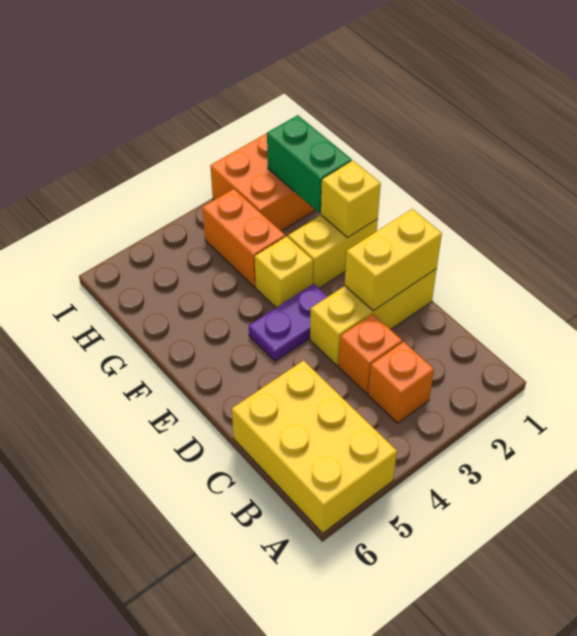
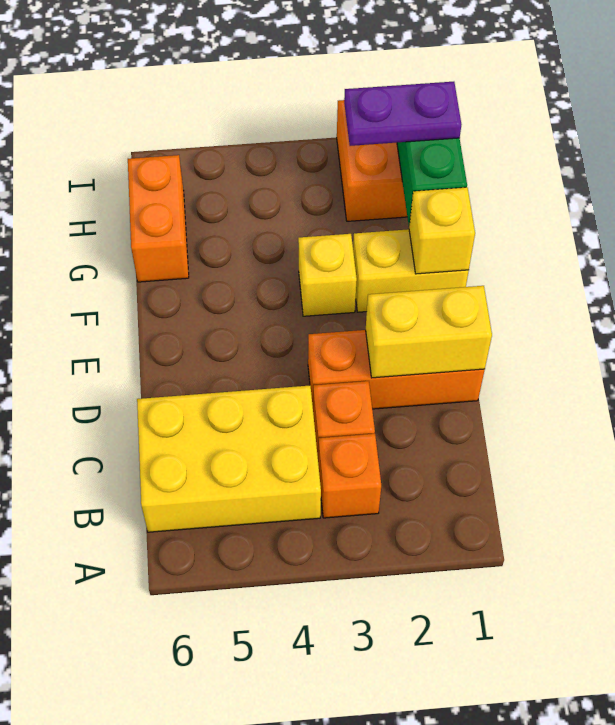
yellow brick A5:C6 level 1 -> yellow brick B4:C6 level 1
yellow brick D1:D3 level 1 -> orange brick D1:D3 level 1
purple plate E3:E4 level 1 -> purple plate H1:H2 level 3
orange brick G3:H3 level 1 -> orange brick G6:H6 level 1

